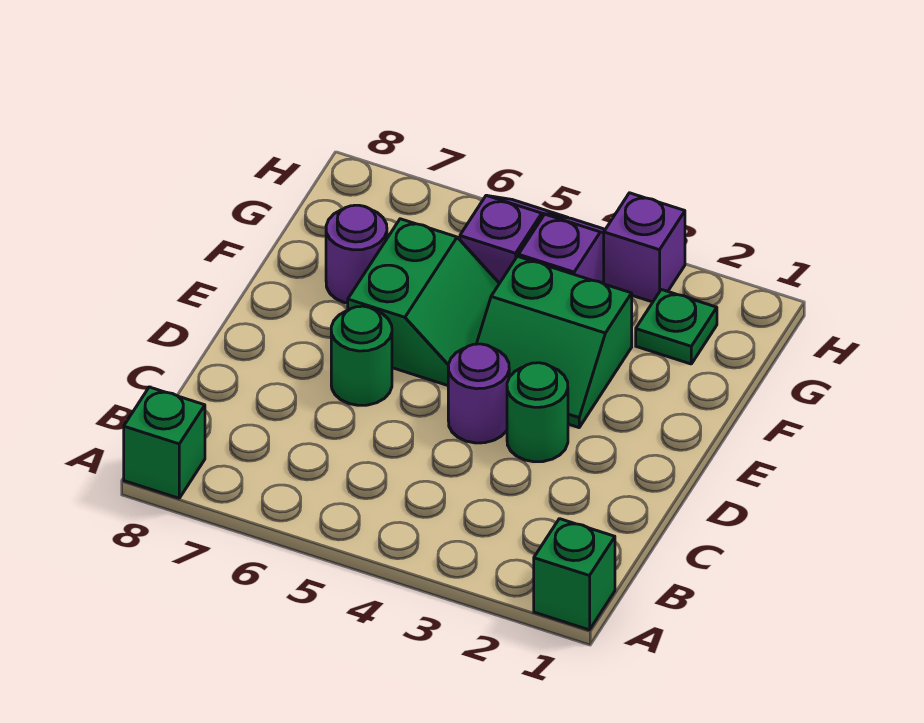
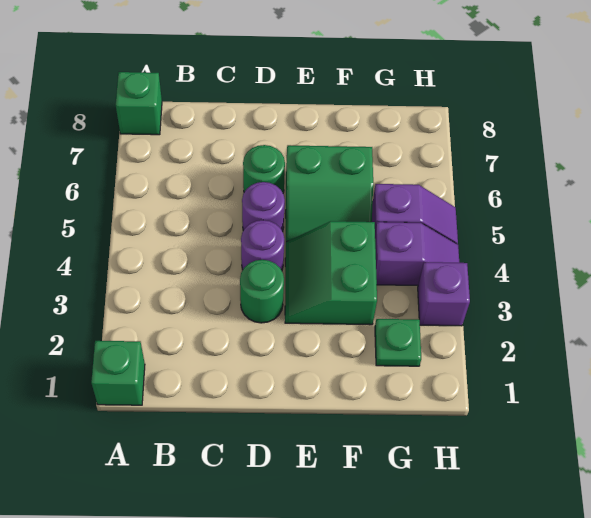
purple round brick F7 level 1 -> purple round brick D5 level 1

